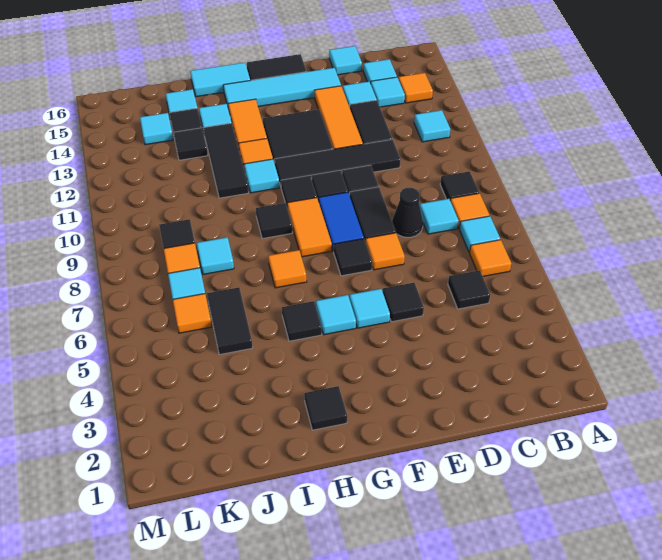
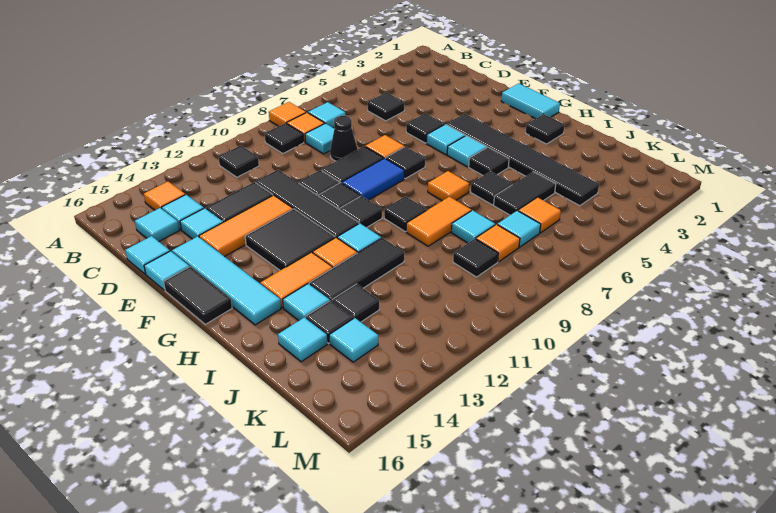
orange tile B6 level 1 -> orange tile A8 level 1
none -> black tile B11 level 1
cyan tile B12 level 1 -> cyan tile E16 level 1
none -> black tile F4:K4 level 1
orange tile G8:G9 level 1 -> orange tile I8:I9 level 1
cyan tile H16:I16 level 1 -> cyan tile F1:G1 level 1
none -> black tile I6 level 1

